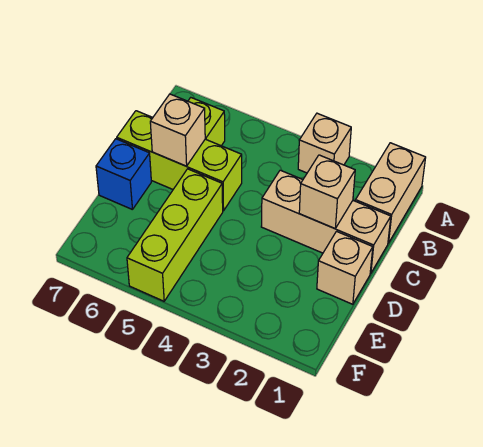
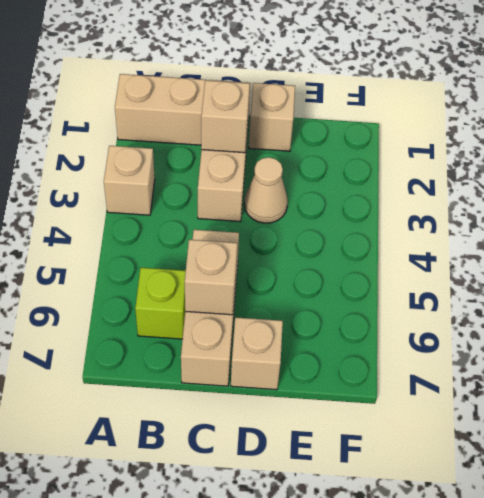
lime brick C5:C7 level 1 -> tan brick C5:C7 level 1
none -> tan cone D3 level 1
lime brick D5:F5 level 1 -> none
blue brick D7 level 1 -> tan brick D7 level 1

